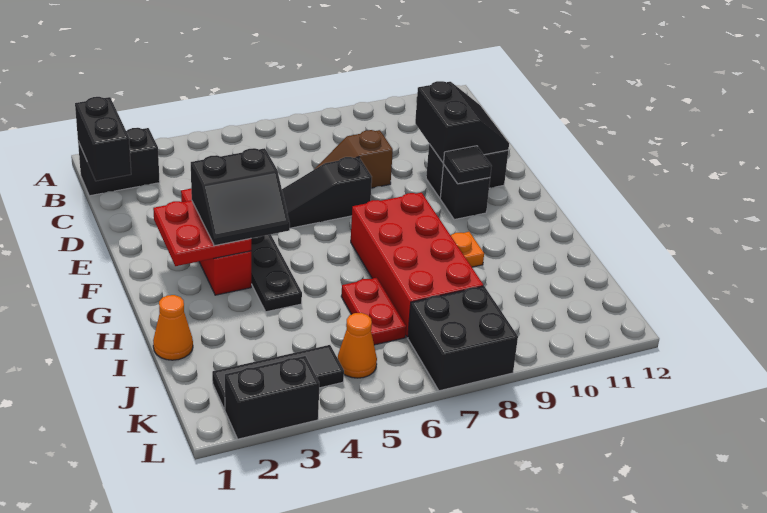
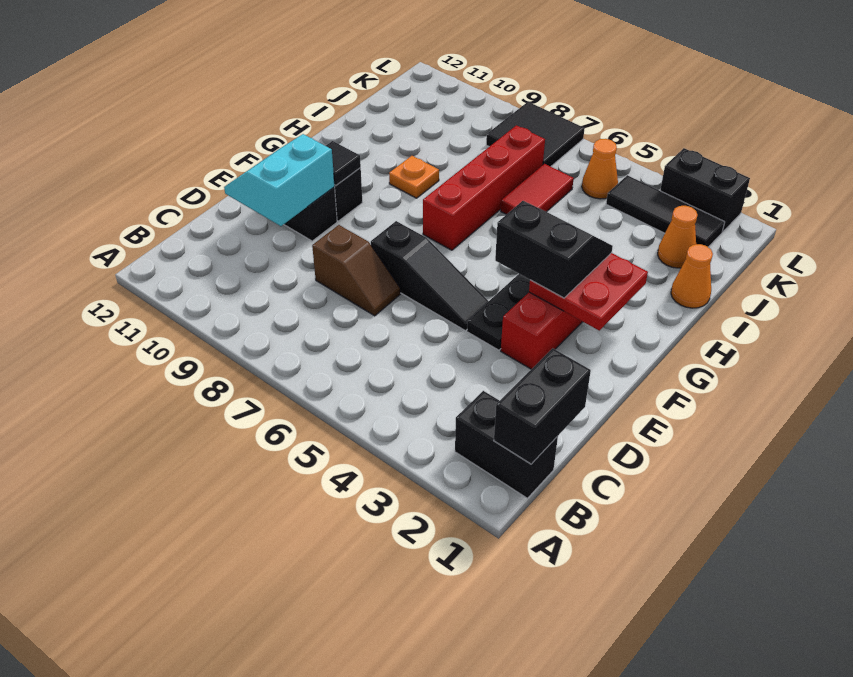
black slope D10:E11 level 2 top 10 -> cyan slope D10:E11 level 2 top 10
red brick G7:J8 level 1 -> red brick G7:J7 level 1
red plate I6:J6 level 1 -> red tile I6:J6 level 1
none -> orange cone J2 level 1
black brick K7:L8 level 1 -> black tile K7:L8 level 1

